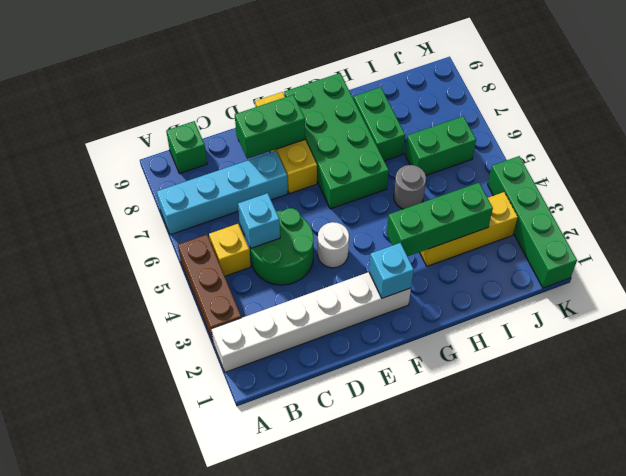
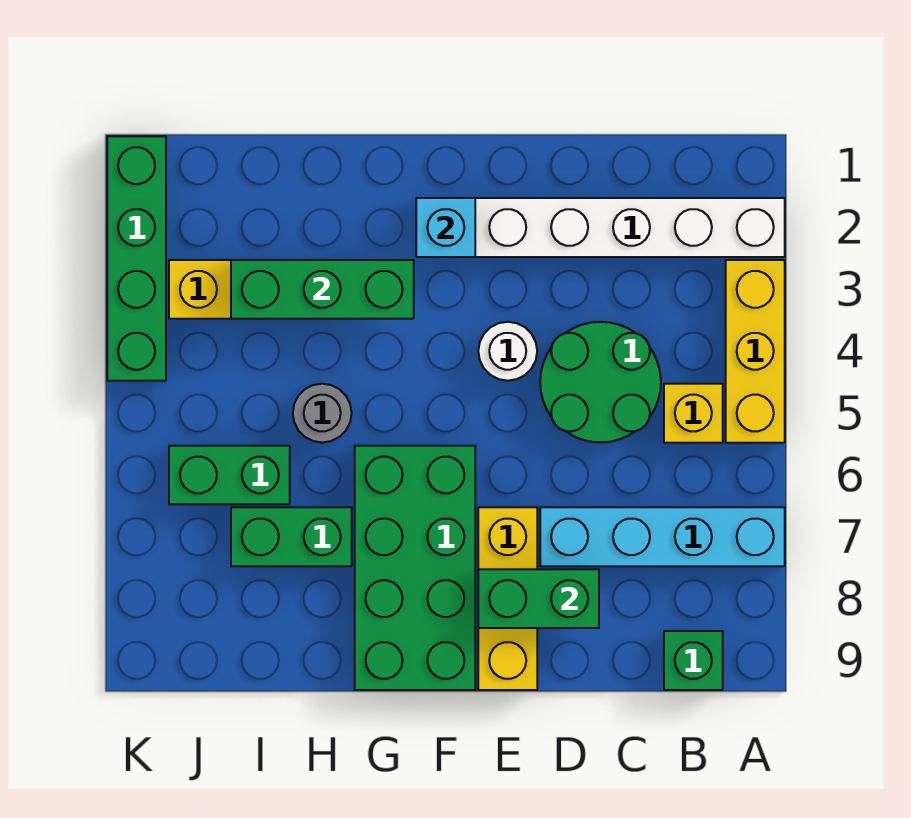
brown brick A3:A5 level 1 -> yellow brick A3:A5 level 1
cyan brick C5 level 2 -> none
green brick H7:H8 level 1 -> green brick H7:I7 level 1

